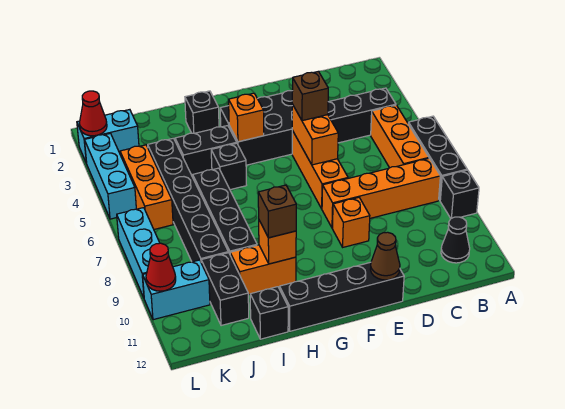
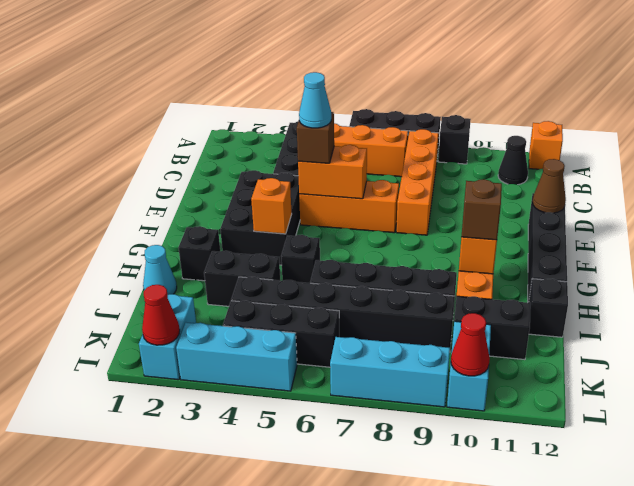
none -> cyan cone E5 level 4
orange brick E9 level 1 -> orange brick A12 level 1
black brick H4:I4 level 1 -> black brick I3:I4 level 1
none -> cyan cone I1 level 1
orange brick K4:K6 level 1 -> black brick K4:K6 level 1

